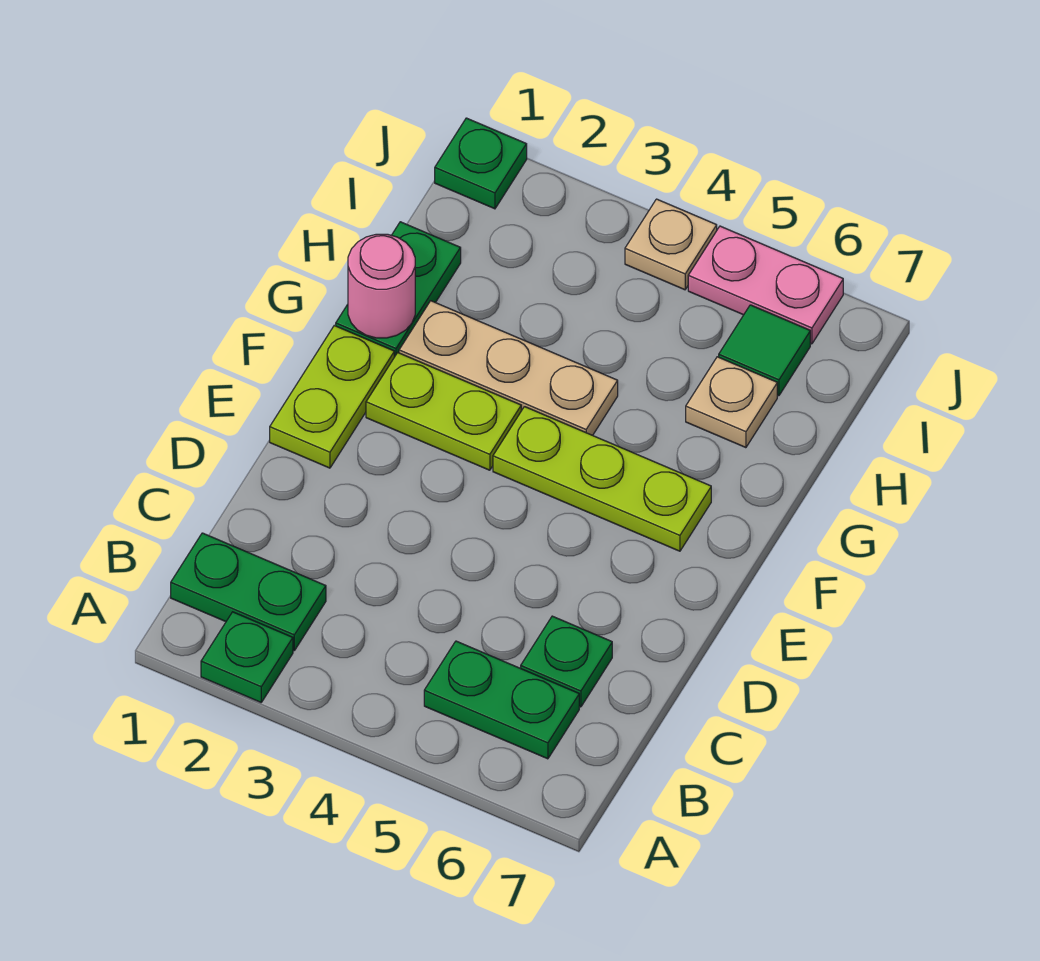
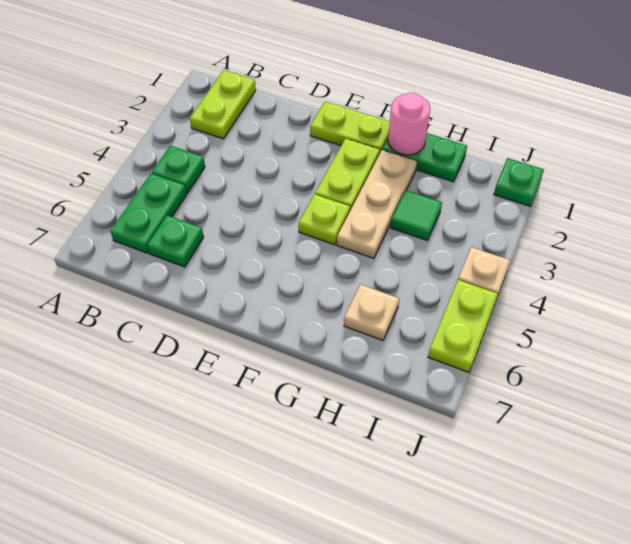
green plate A2 level 1 -> green plate B4 level 1
green plate B1:B2 level 1 -> lime plate B1:B2 level 1
lime plate F4:F6 level 1 -> lime plate F4 level 1
green tile I6 level 1 -> green tile H3 level 1
pink plate J5:J6 level 1 -> lime plate J5:J6 level 1

